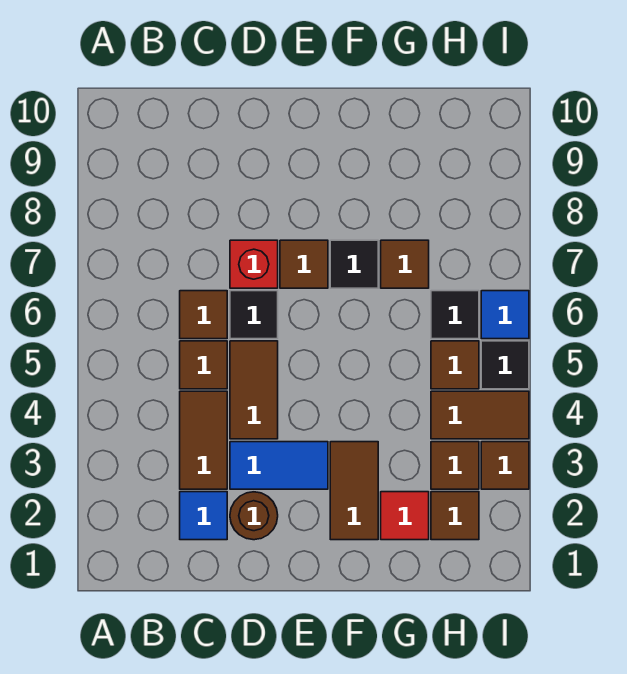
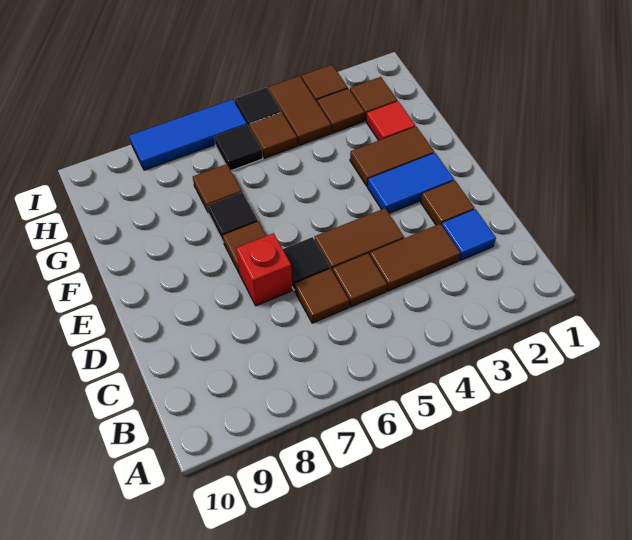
brown round brick D2 level 1 -> brown tile D2 level 1
blue tile D3:E3 level 1 -> blue tile E2:E3 level 1
blue tile I6 level 1 -> blue tile I6:I8 level 1

